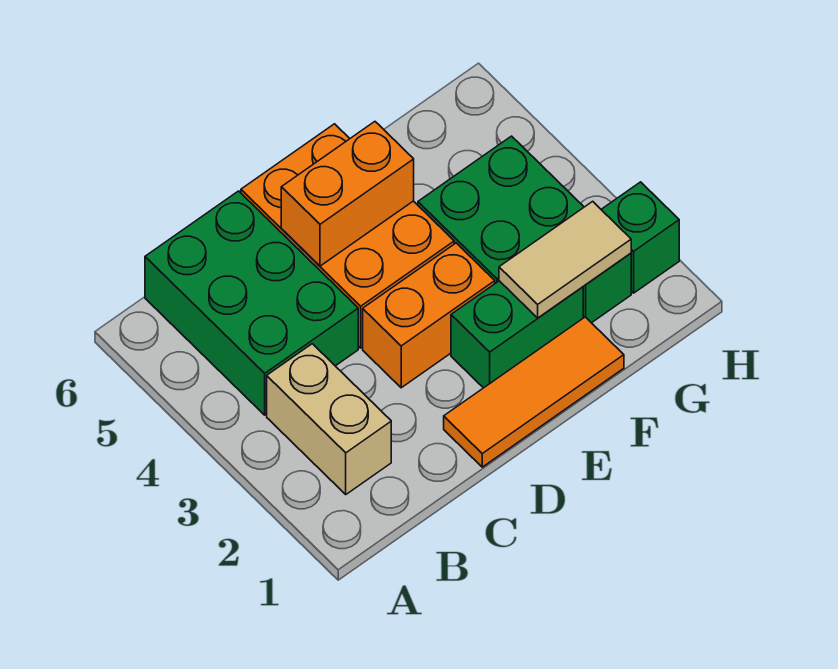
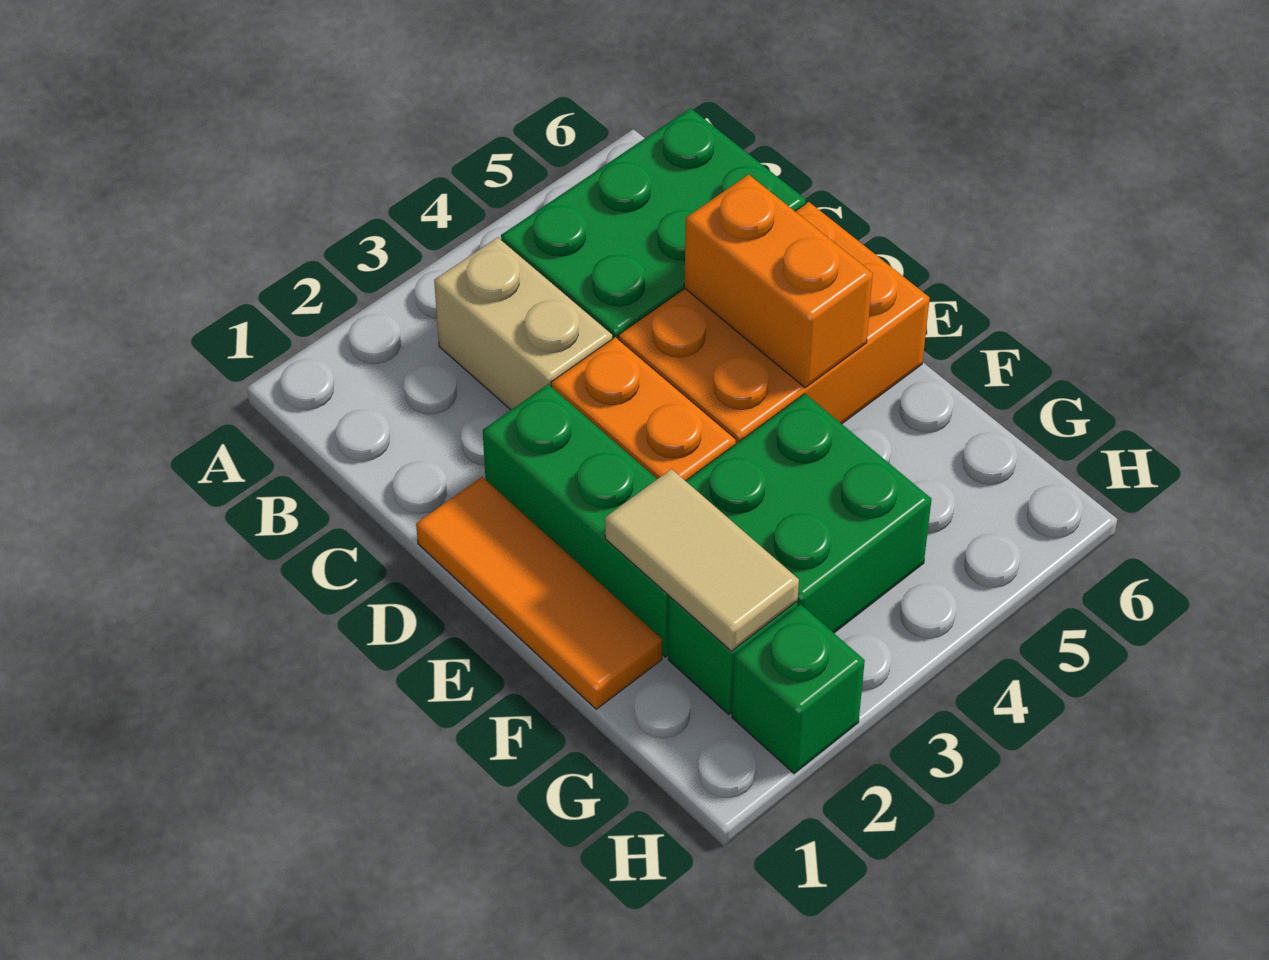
tan brick B2:B3 level 1 -> tan brick B3:C3 level 1
green brick E2:F2 level 1 -> green brick D2:F2 level 1

